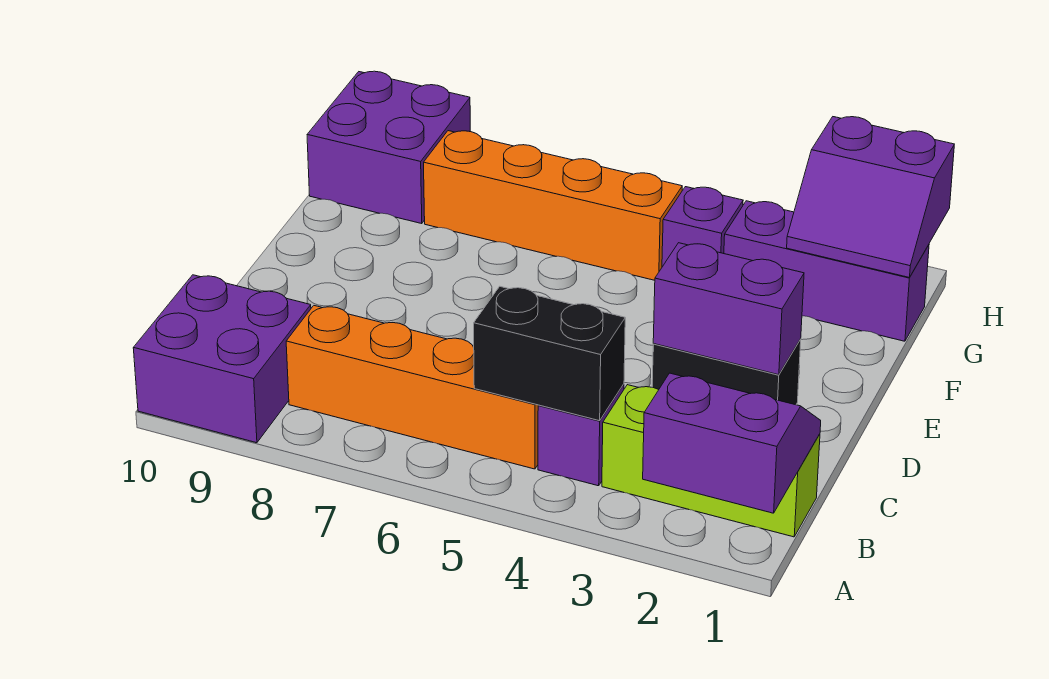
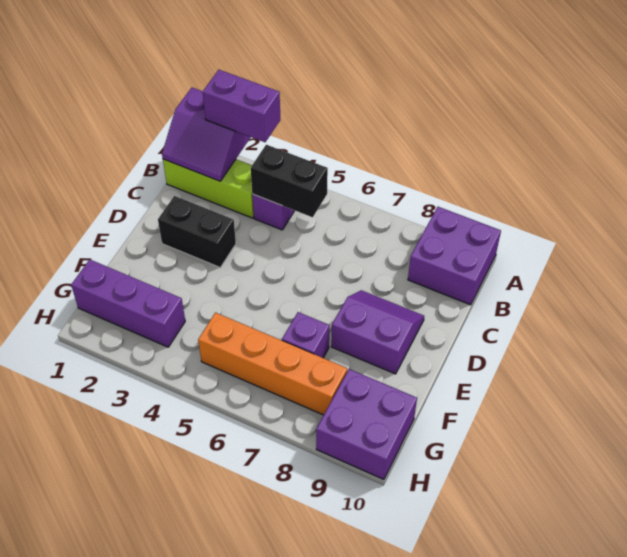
orange brick B5:B8 level 1 -> none
purple brick D2:D3 level 2 -> purple brick A2:A3 level 3
purple slope G1:H2 level 2 top H -> purple slope D8:E9 level 1 top E
purple brick G4 level 1 -> purple brick F7 level 1

